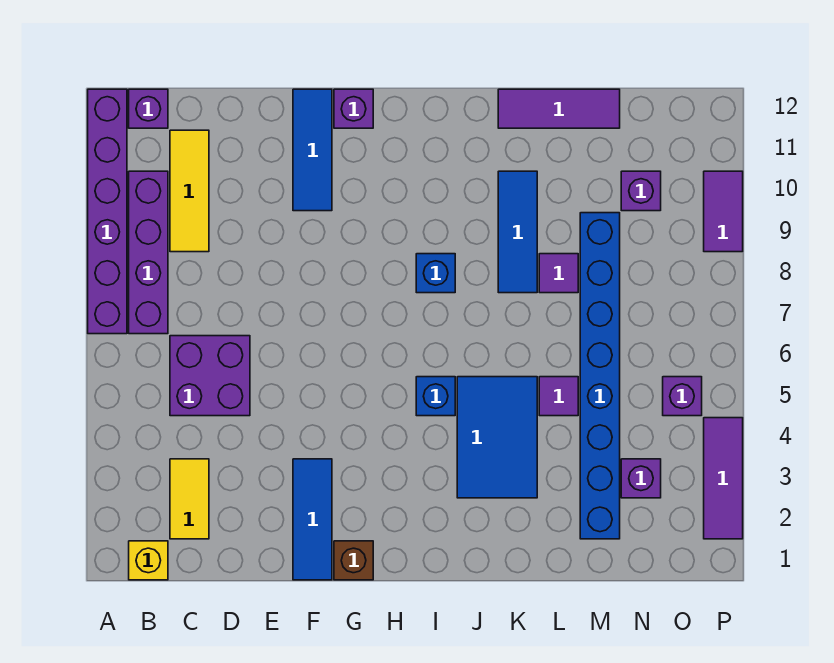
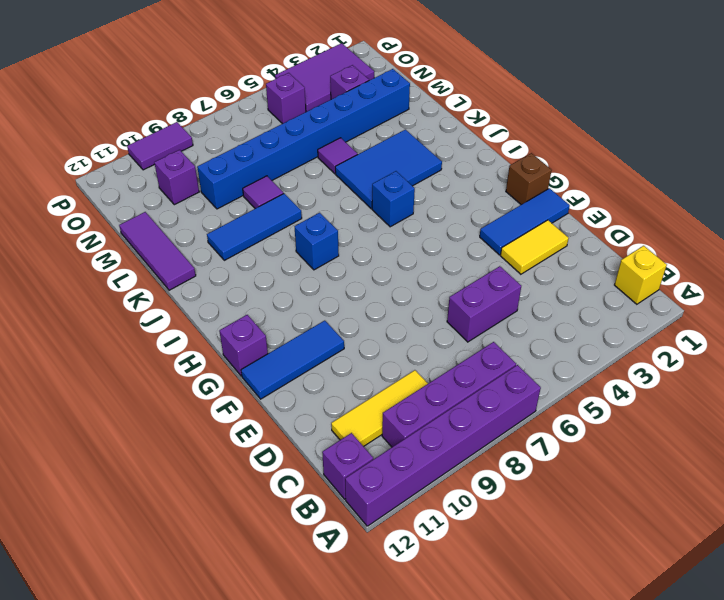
yellow tile C2:C3 level 1 -> yellow tile E2:E3 level 1
purple brick C5:D6 level 1 -> purple brick D5:D6 level 1
purple tile P2:P4 level 1 -> purple tile O2:P4 level 1

